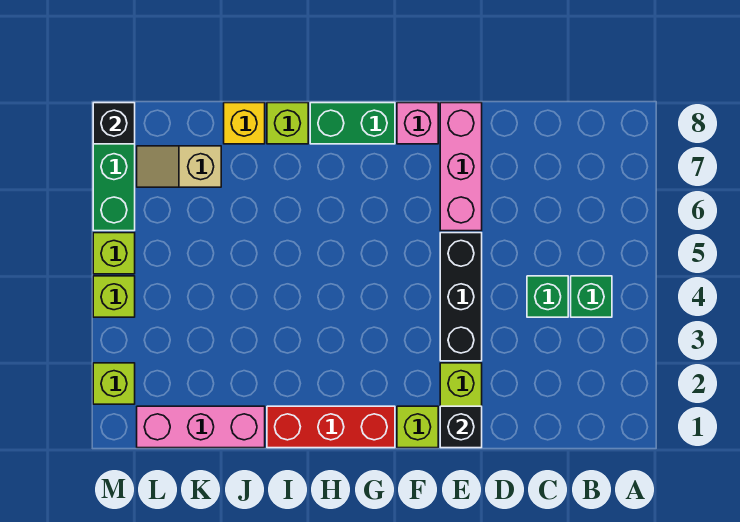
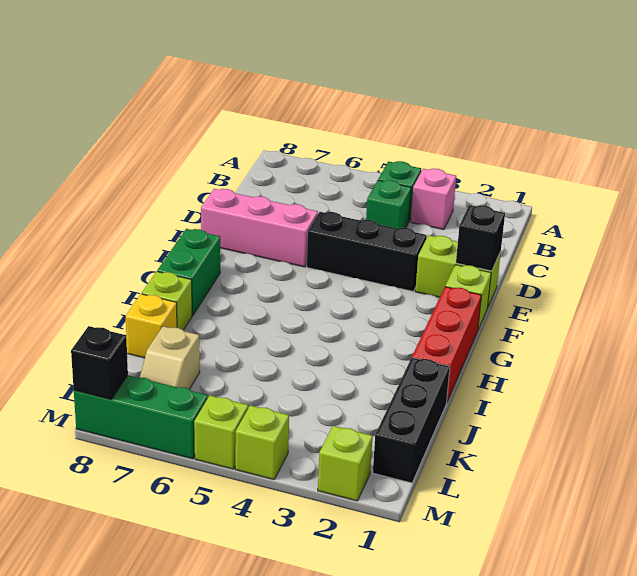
pink brick F8 level 1 -> pink brick B3 level 1
pink brick J1:L1 level 1 -> black brick J1:L1 level 1

